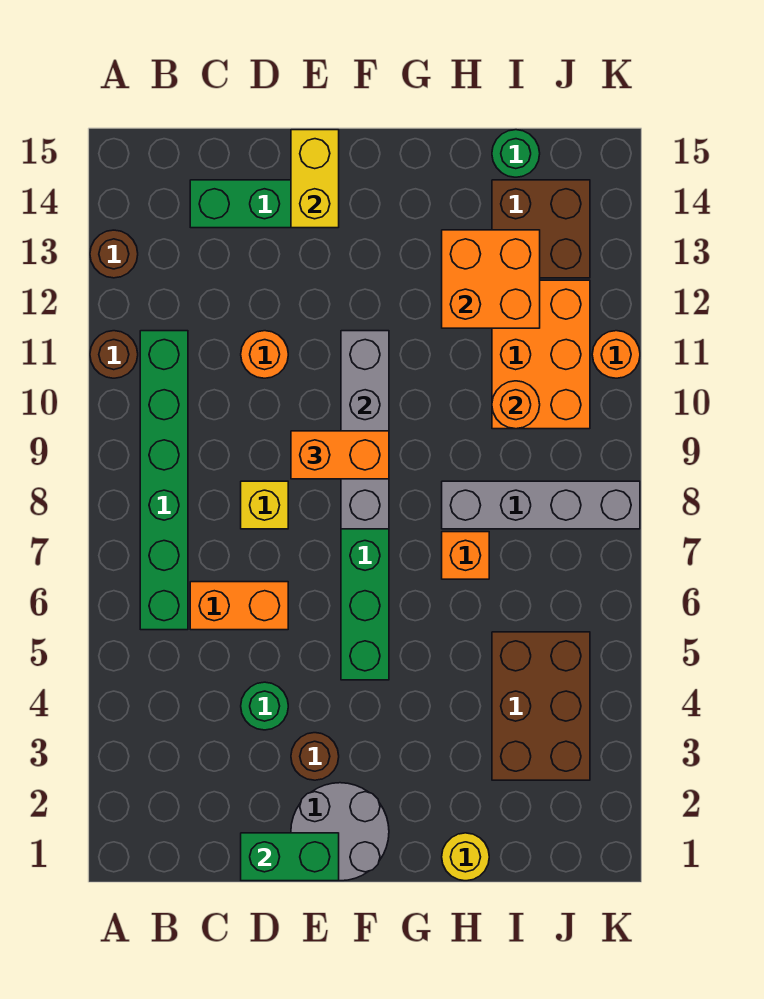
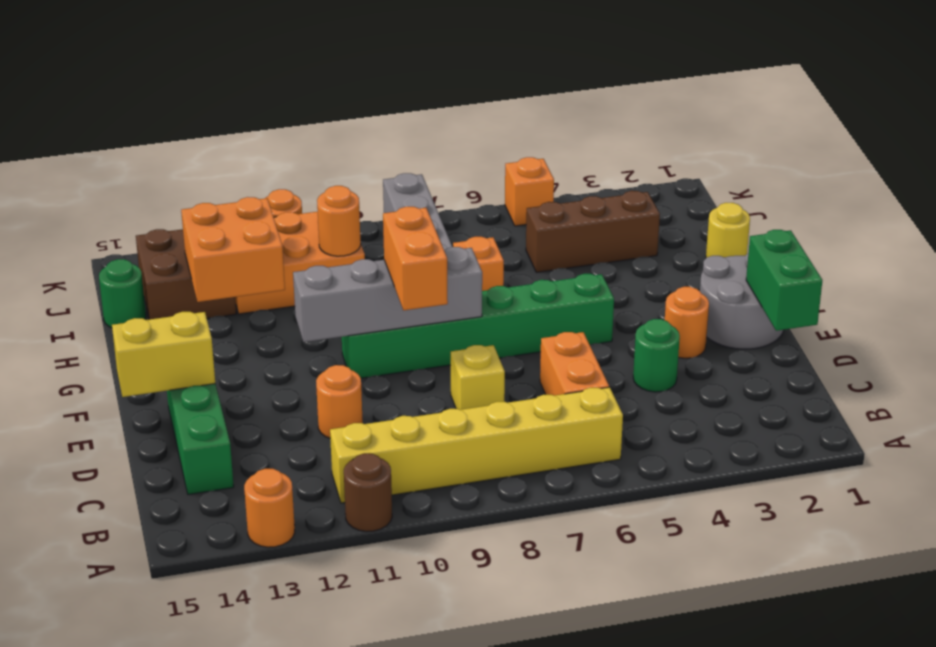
brown round brick A13 level 1 -> orange round brick A13 level 1
green brick B6:B11 level 1 -> yellow brick B6:B11 level 1
brown round brick E3 level 1 -> orange round brick E3 level 1
brown brick I3:J5 level 1 -> brown brick I3:I5 level 1
none -> orange brick K5 level 1

